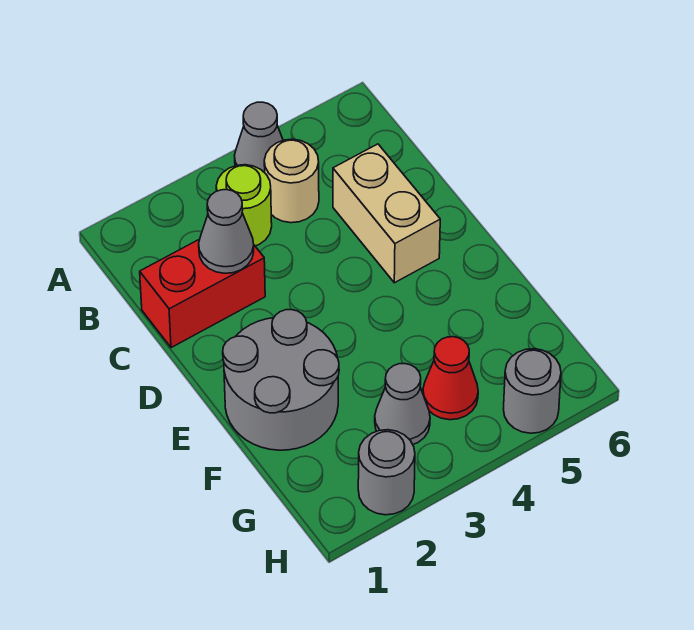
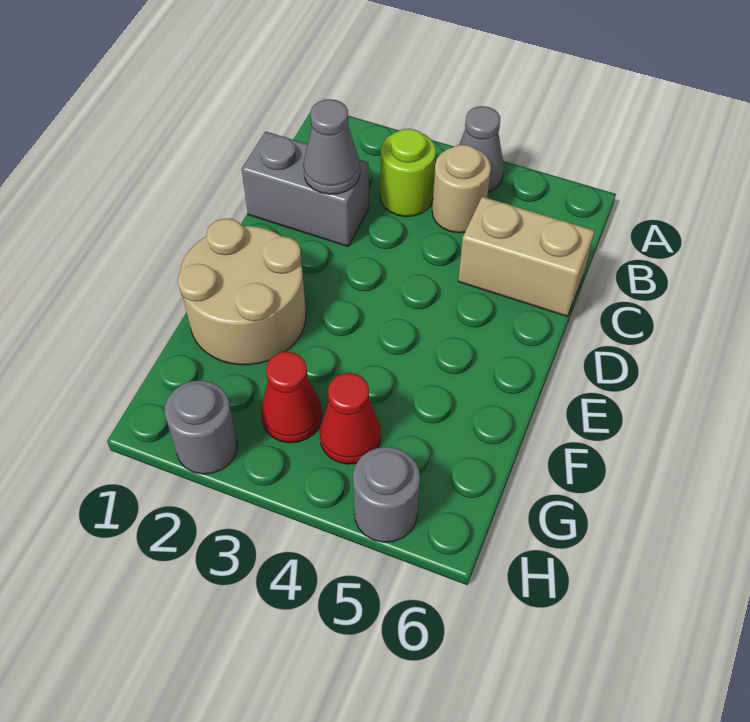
red brick C1:C2 level 1 -> grey brick C1:C2 level 1
tan brick C5:D5 level 1 -> tan brick C5:C6 level 1
grey round brick E1:F2 level 1 -> tan round brick E1:F2 level 1
grey cone G3 level 1 -> red cone G3 level 1

